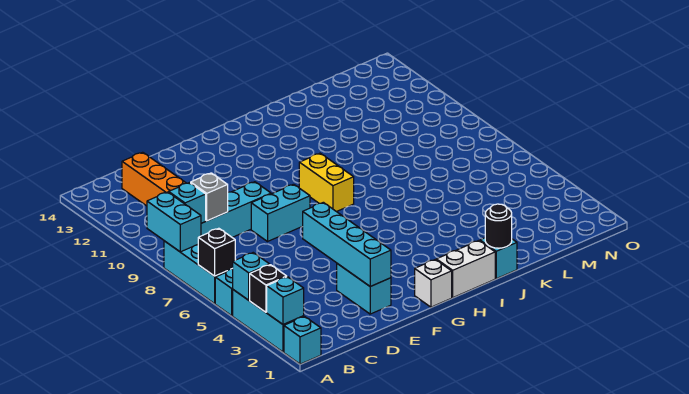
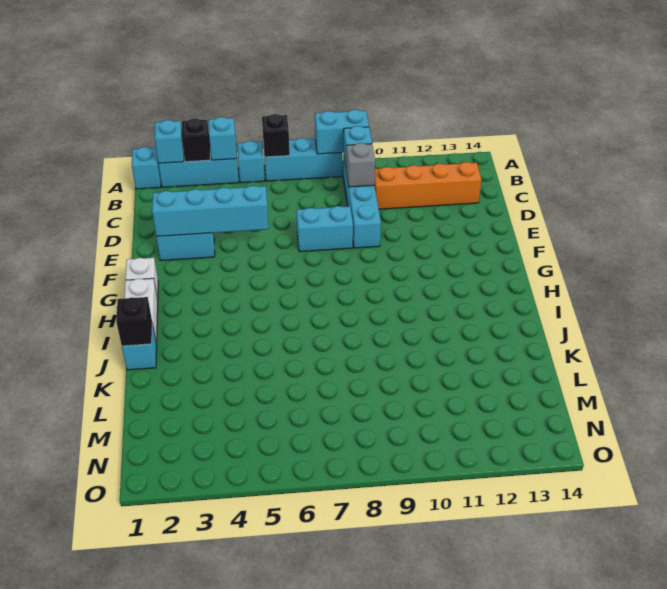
cyan brick E8:F8 level 1 -> cyan brick E7:E8 level 1
yellow brick H8:H9 level 1 -> none
black round brick J1 level 2 -> black brick J1 level 2

